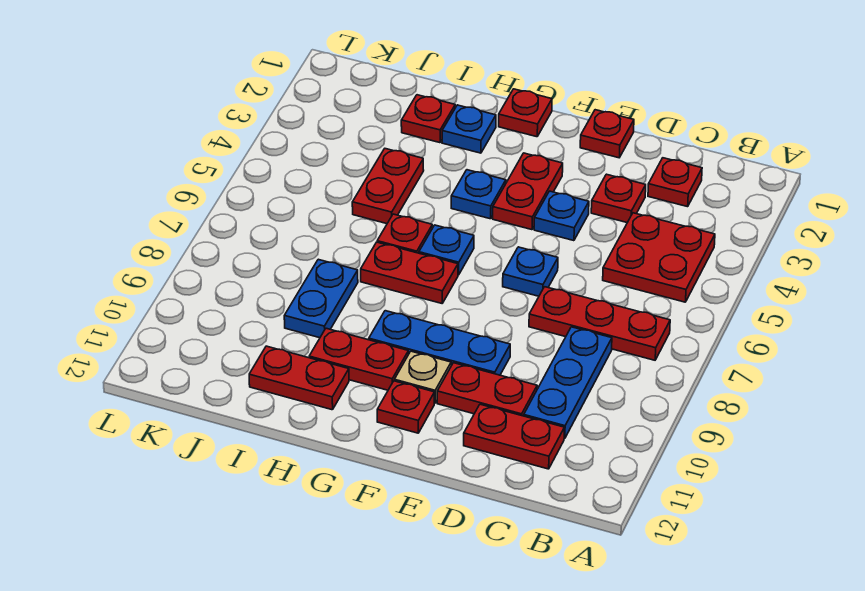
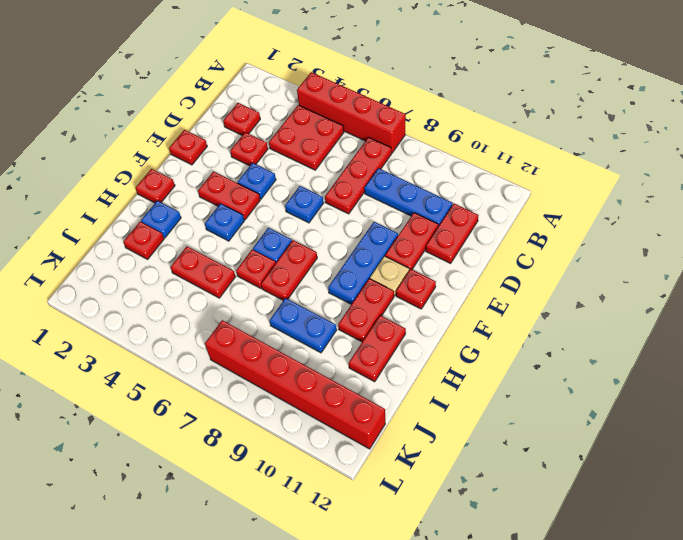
none -> red brick A4:A7 level 1
none -> red brick K7:K12 level 1

